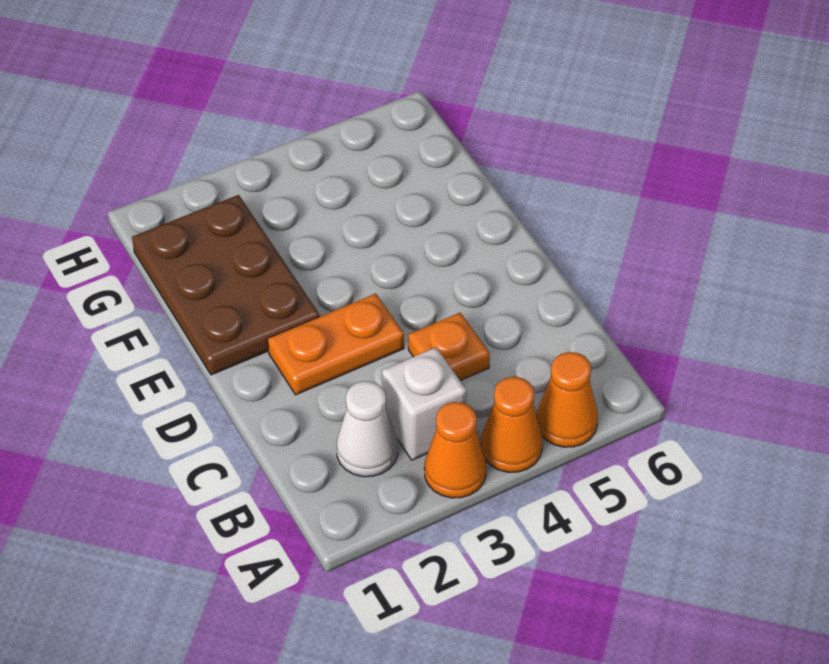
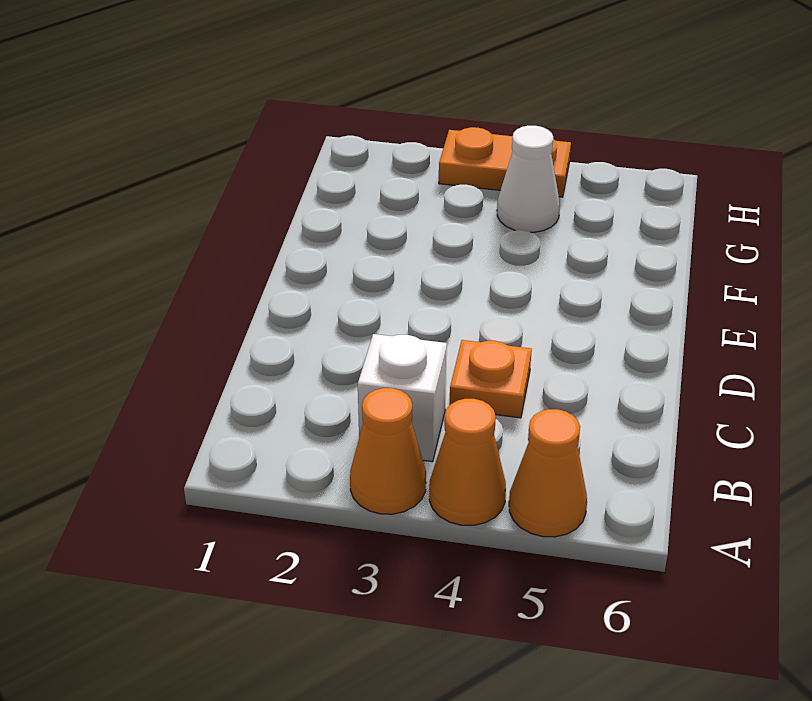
white cone B2 level 1 -> white cone G4 level 1
orange plate D2:D3 level 1 -> orange plate H3:H4 level 1
brown plate E1:G2 level 1 -> none

